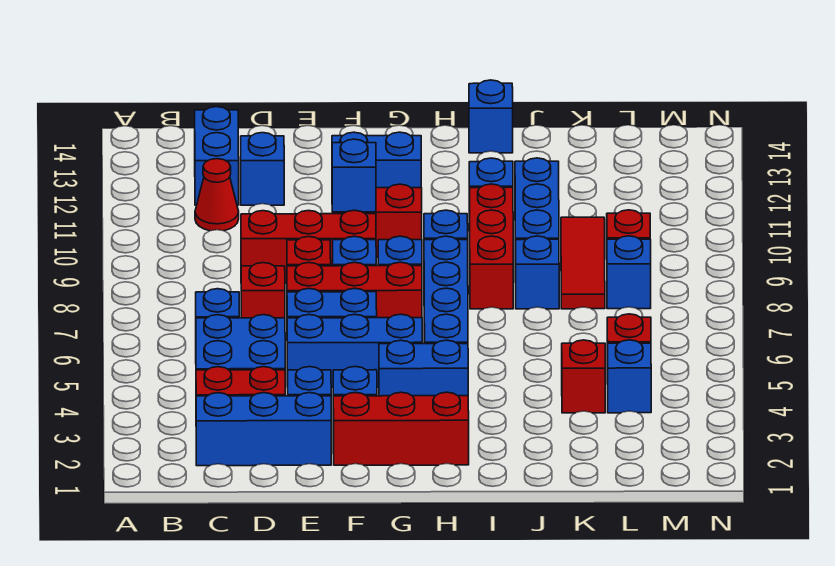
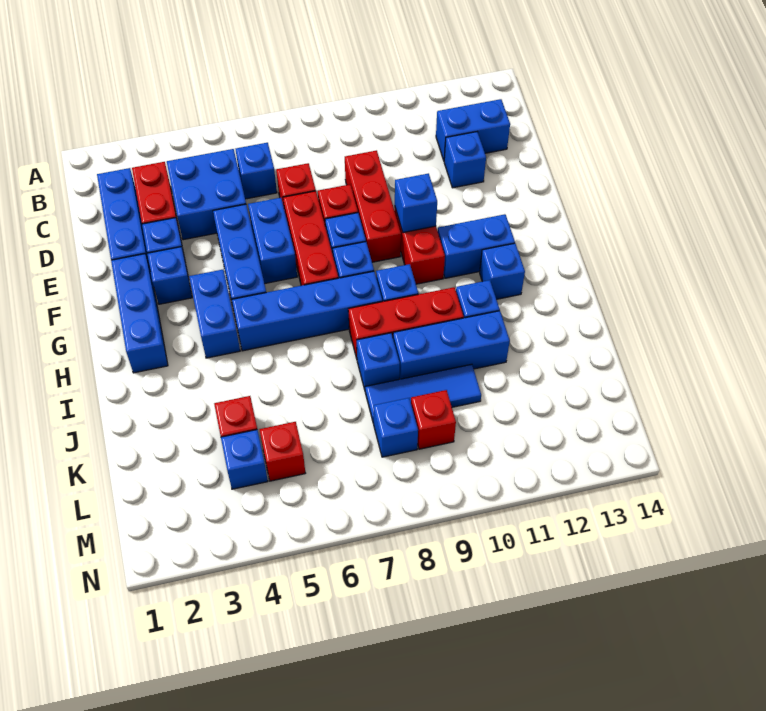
red cone C11 level 1 -> none
red brick F2:H2 level 1 -> blue brick F2:H2 level 1
blue brick F12:G12 level 1 -> blue brick G11:G12 level 1
blue brick I14 level 1 -> blue brick H12 level 1
red tile K8:K10 level 1 -> blue tile K8:K10 level 1

